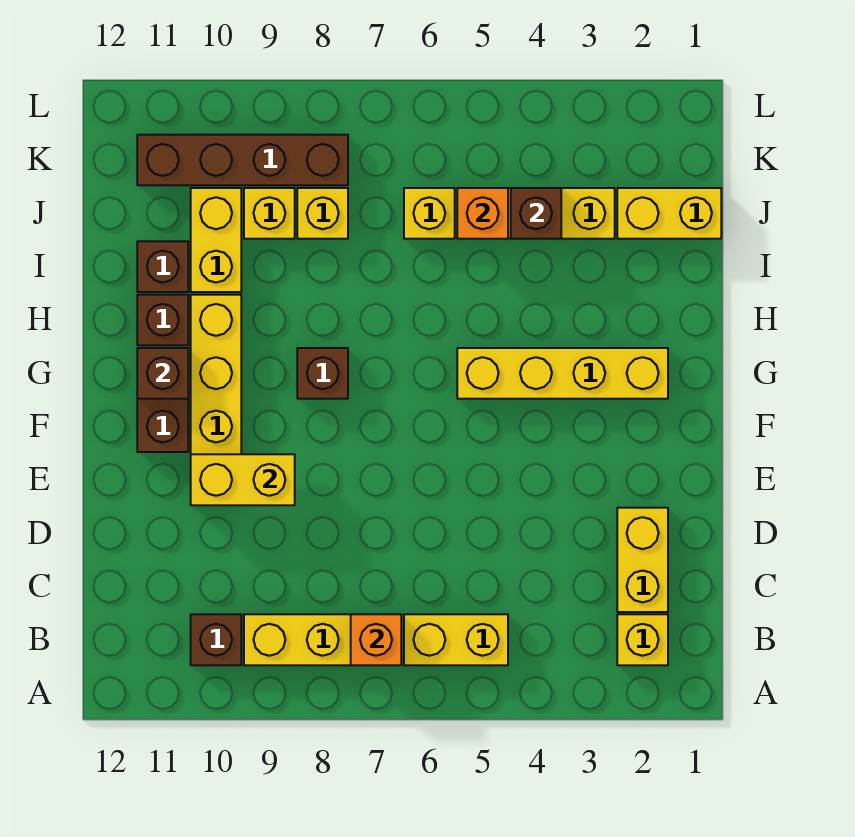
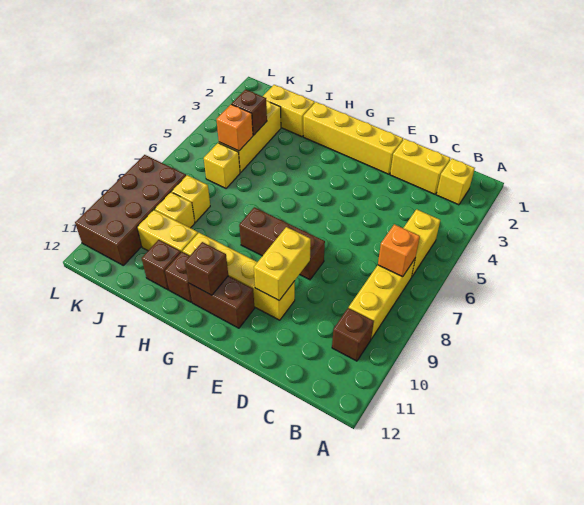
yellow brick G2:G5 level 1 -> yellow brick E2:H2 level 1
brown brick G8 level 1 -> brown brick E8:G8 level 1
yellow brick J1:J2 level 1 -> yellow brick I2:J2 level 1
brown brick K8:K11 level 1 -> brown brick K8:L11 level 1

